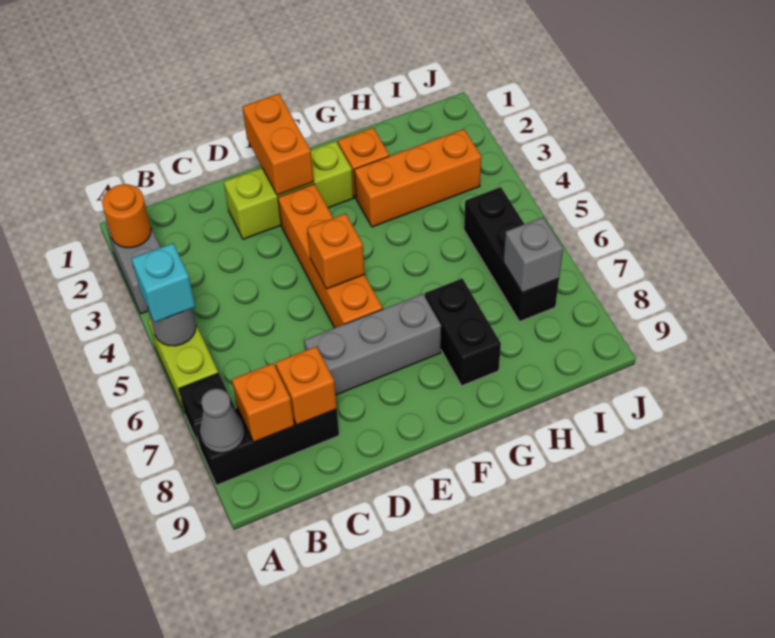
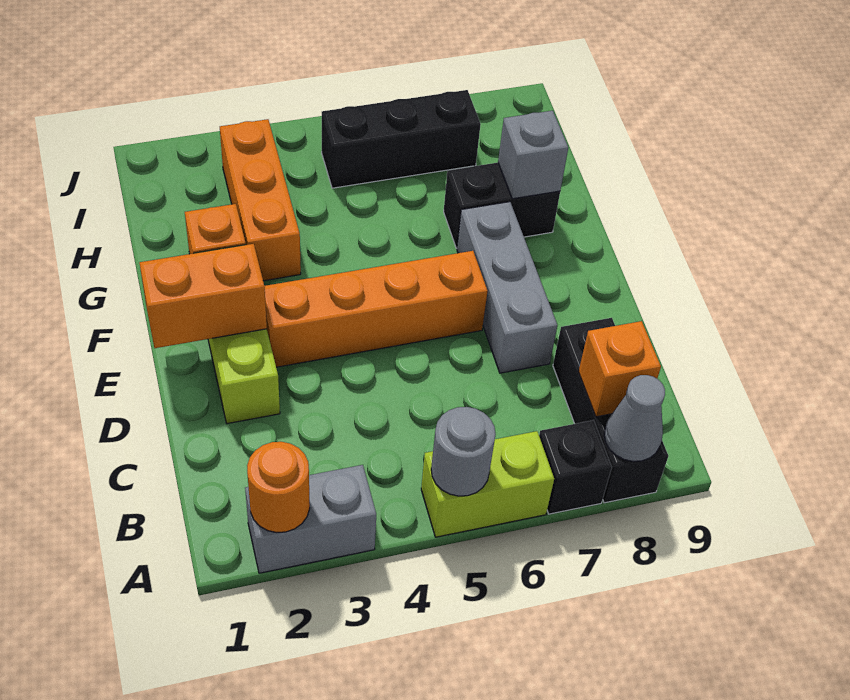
cyan brick A5 level 3 -> none
orange brick C8 level 2 -> none
orange brick E5 level 2 -> none
grey brick I7 level 2 -> grey brick G8 level 2

